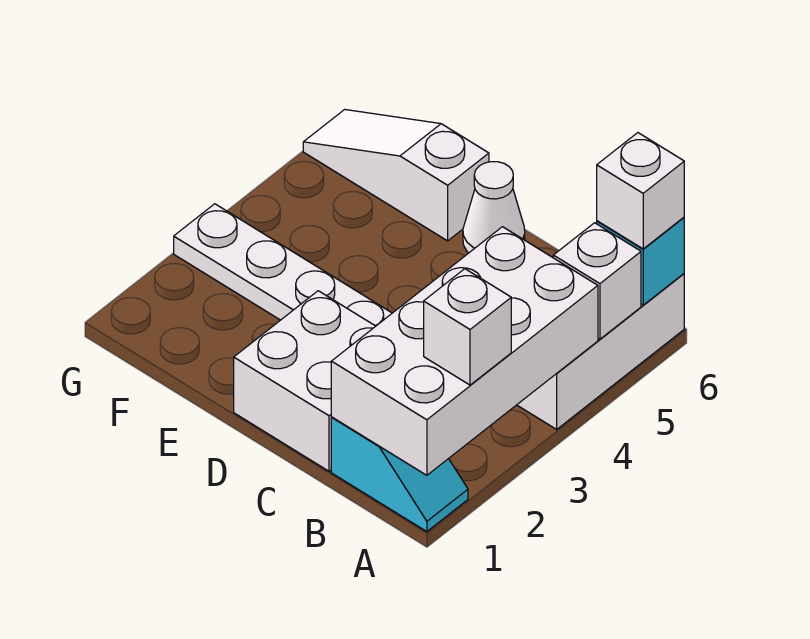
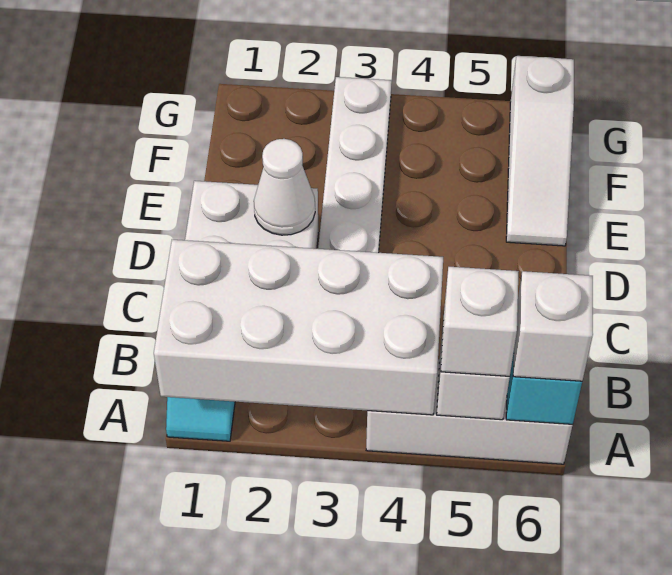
white brick A2 level 3 -> white brick A5 level 3
white cone D6 level 1 -> white cone D2 level 2
white slope E6:G6 level 1 top E -> white slope E6:G6 level 1 top G

